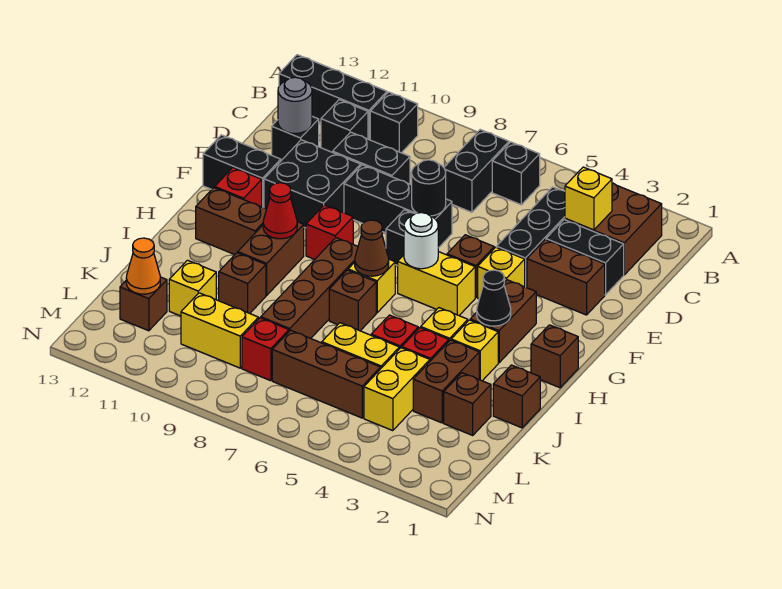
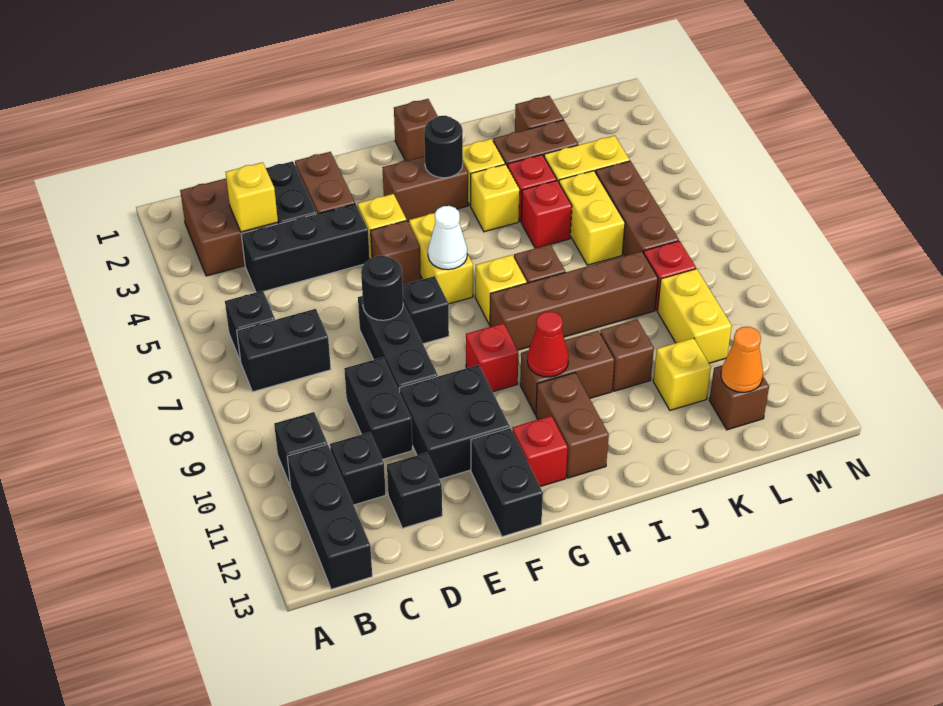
grey round brick D12 level 2 -> none
white round brick G6 level 2 -> white cone G6 level 2
black cone H3 level 2 -> black round brick H3 level 2
brown cone H7 level 2 -> none
brown brick J1 level 1 -> none

